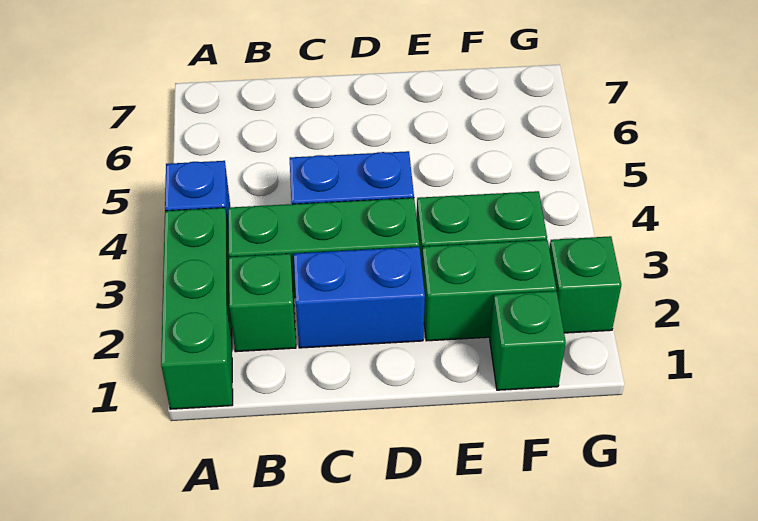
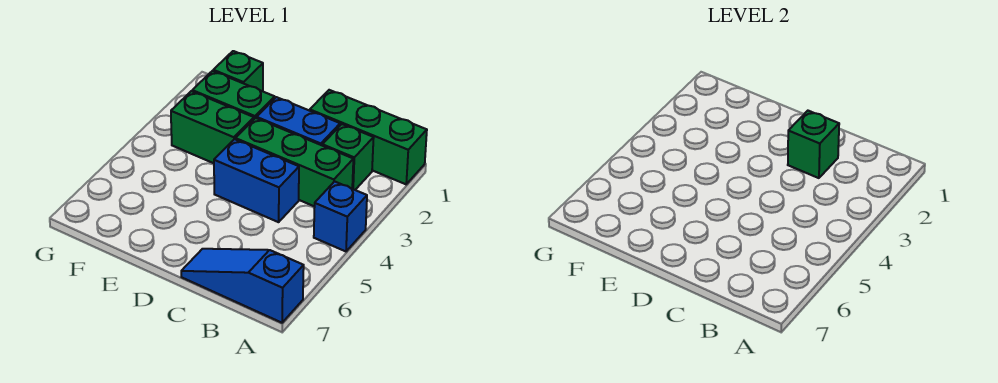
green brick A1:A3 level 1 -> green brick A1:C1 level 1
none -> blue slope A7:C7 level 1 top A
green brick G2 level 1 -> green brick C2 level 2

